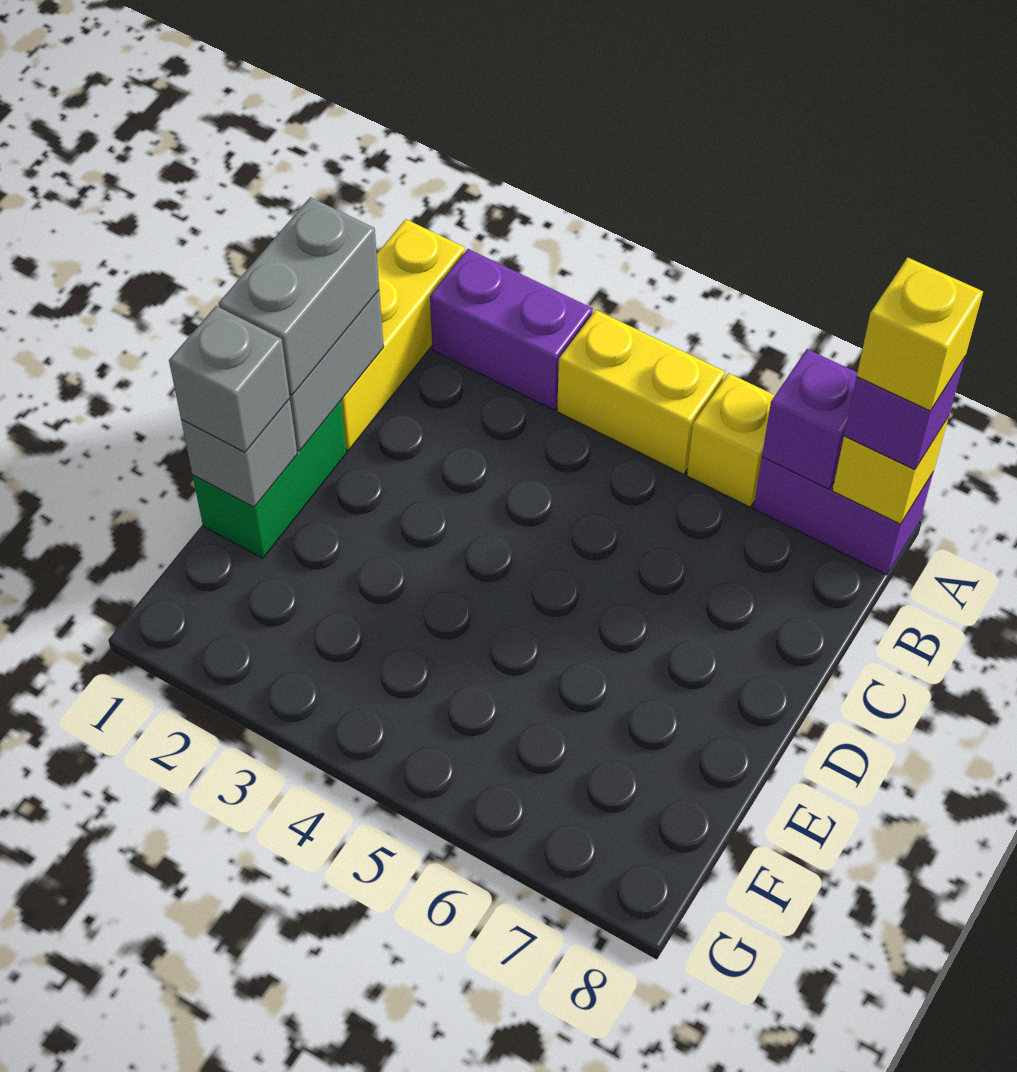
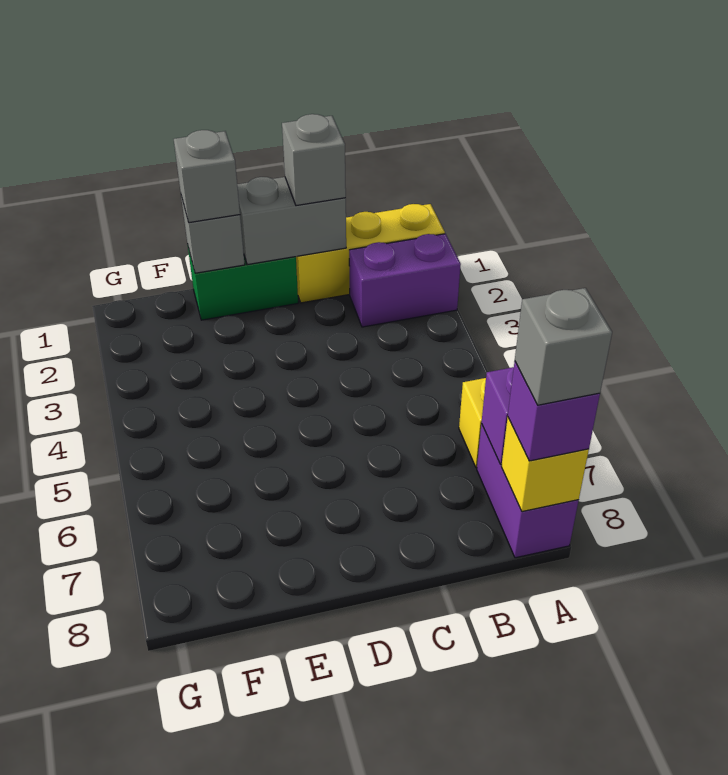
purple brick A2:A3 level 1 -> purple brick A2:B2 level 1
yellow brick A4:A5 level 1 -> none
yellow brick A8 level 4 -> grey brick A8 level 4
grey brick C1:D1 level 3 -> grey brick C1 level 3

